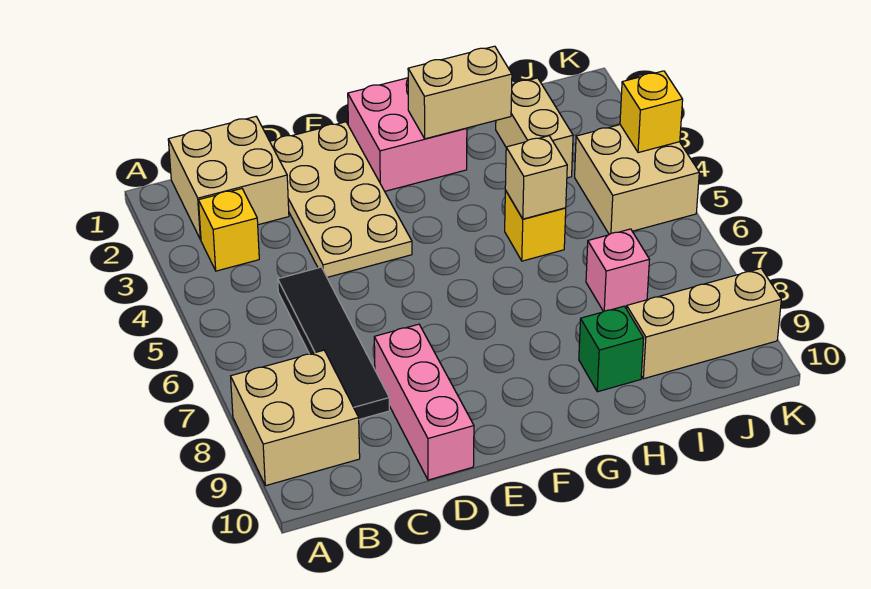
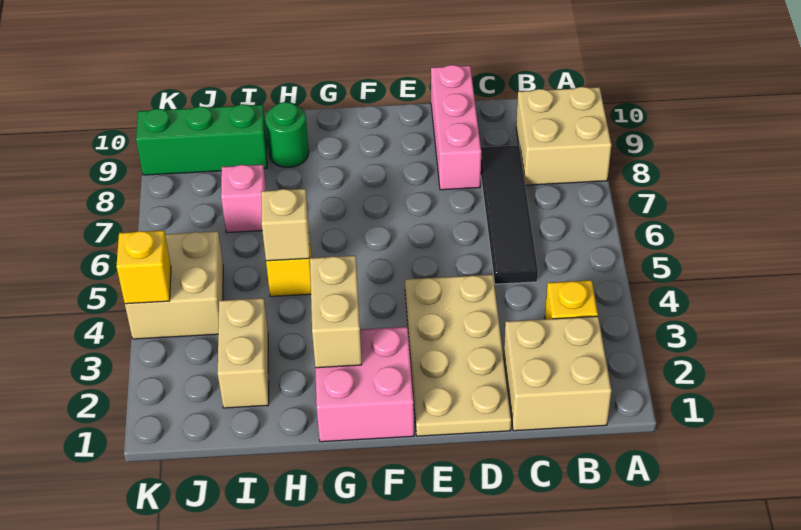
tan brick G2:H2 level 2 -> tan brick G2:G3 level 2
green brick H9 level 1 -> green round brick H9 level 1
tan brick I9:K9 level 1 -> green brick I9:K9 level 1

